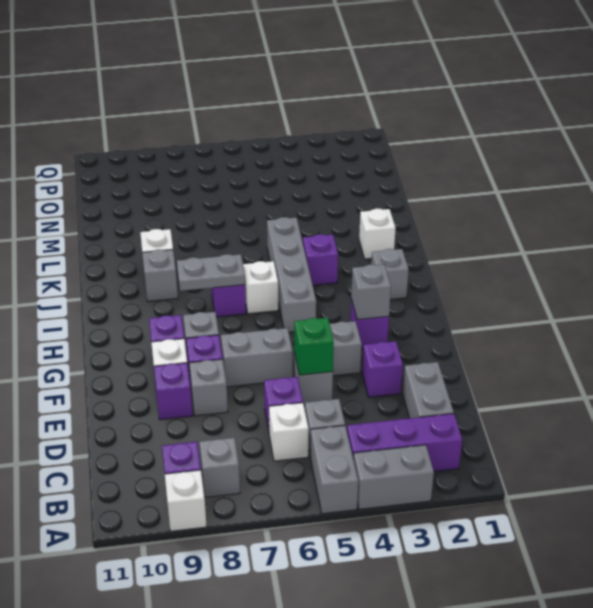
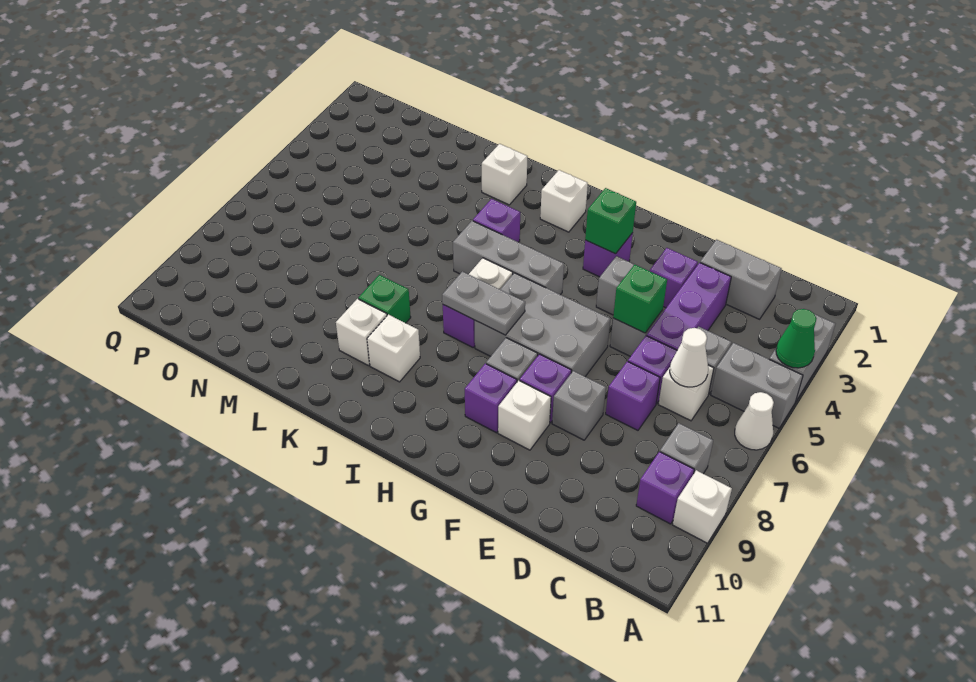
none -> green cone A4 level 2
none -> white cone A6 level 1
purple brick B2:B4 level 1 -> purple brick D3:D5 level 1
none -> white cone C6 level 2
purple brick E9 level 1 -> purple brick D7 level 1
grey brick F6:F7 level 1 -> grey brick F6:H7 level 1
grey brick G3 level 2 -> green brick G3 level 2
grey brick H5:K5 level 1 -> grey brick H5:J5 level 1
grey brick I2 level 1 -> white brick I2 level 1
grey plate I7:I8 level 2 -> grey plate H7:I7 level 2
grey brick J9 level 1 -> white brick J9 level 1
none -> green brick K8 level 1

